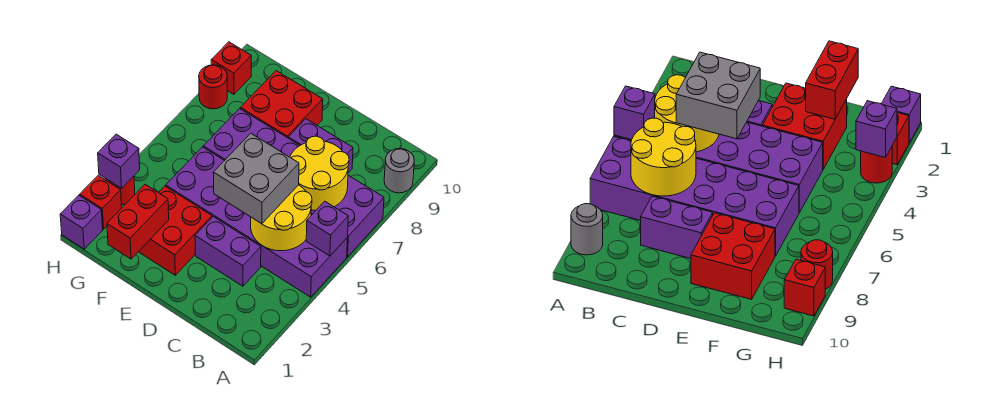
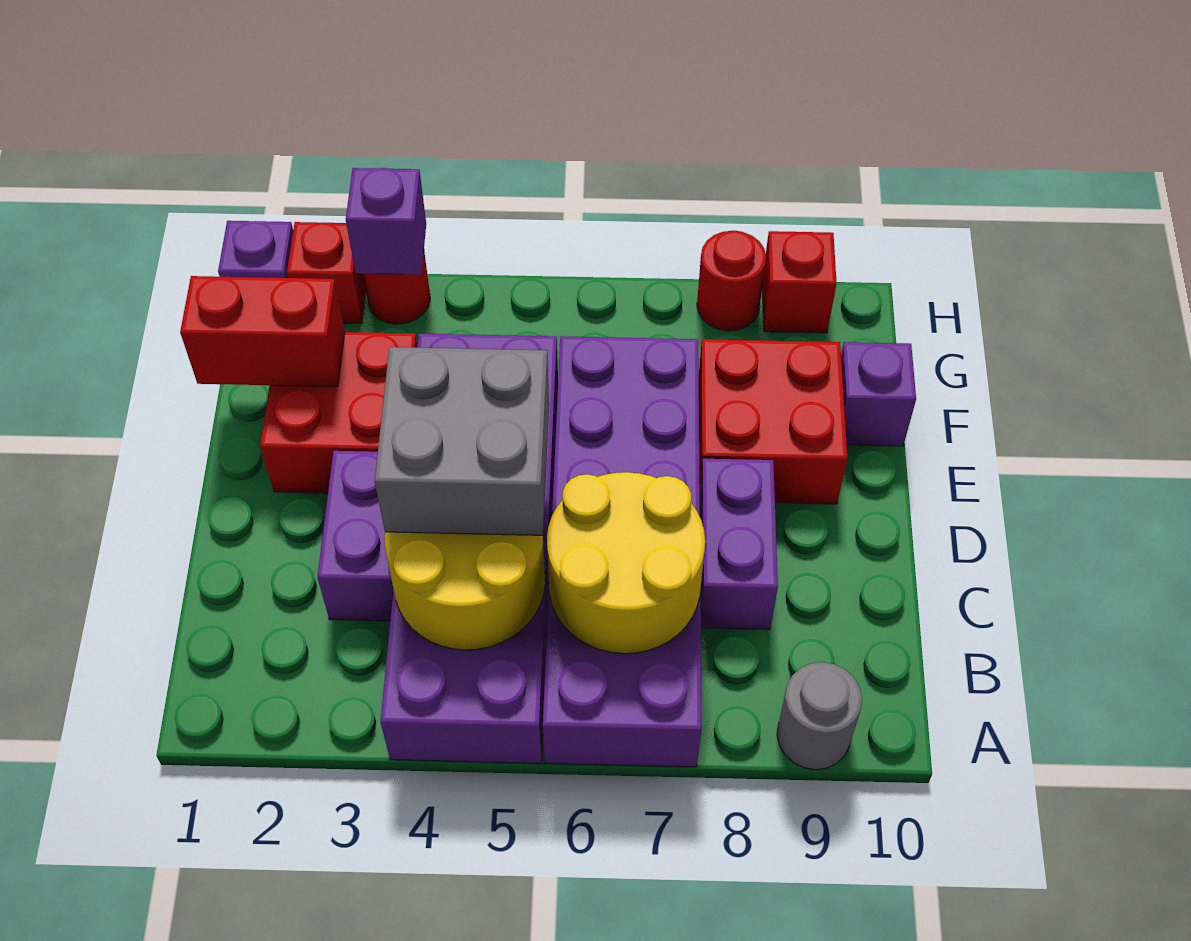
purple brick A5 level 2 -> purple brick F10 level 1

